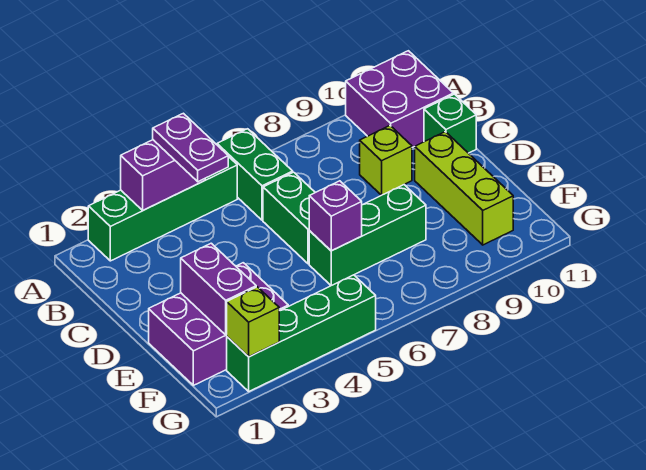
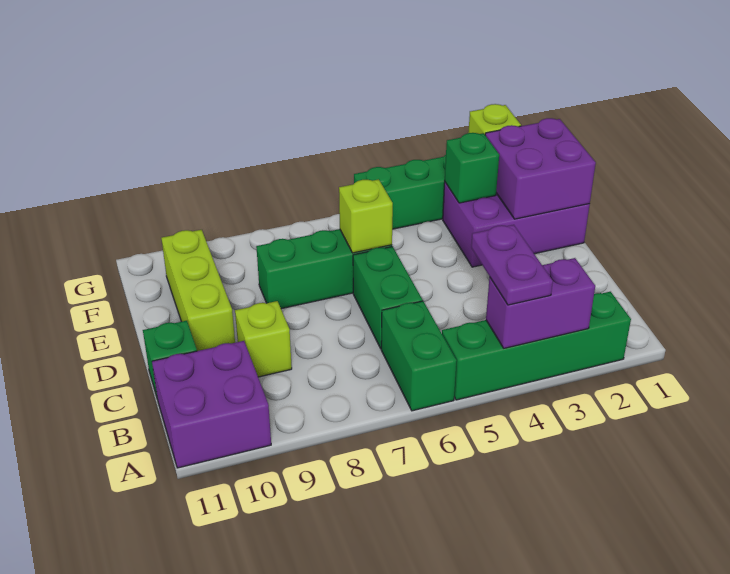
purple brick E2:F2 level 2 -> purple brick E1:F2 level 2
purple brick E6 level 2 -> lime brick E6 level 2
none -> green brick F3 level 2

